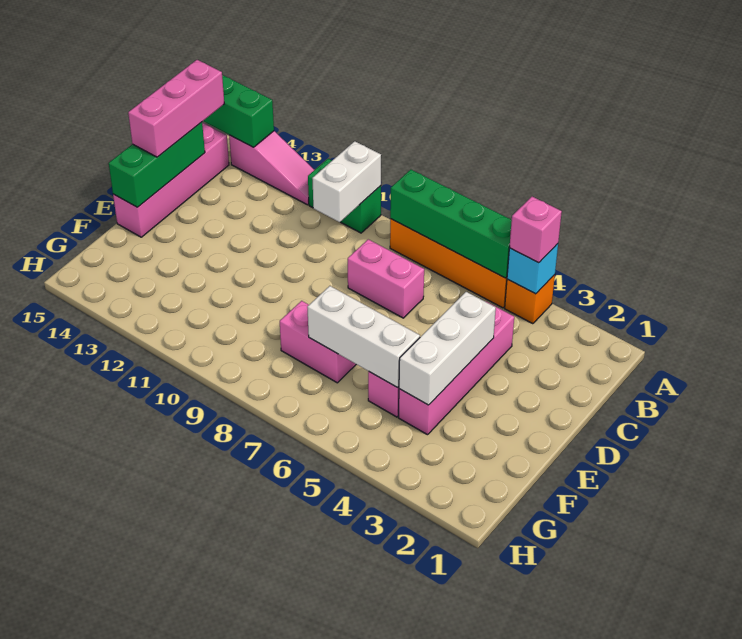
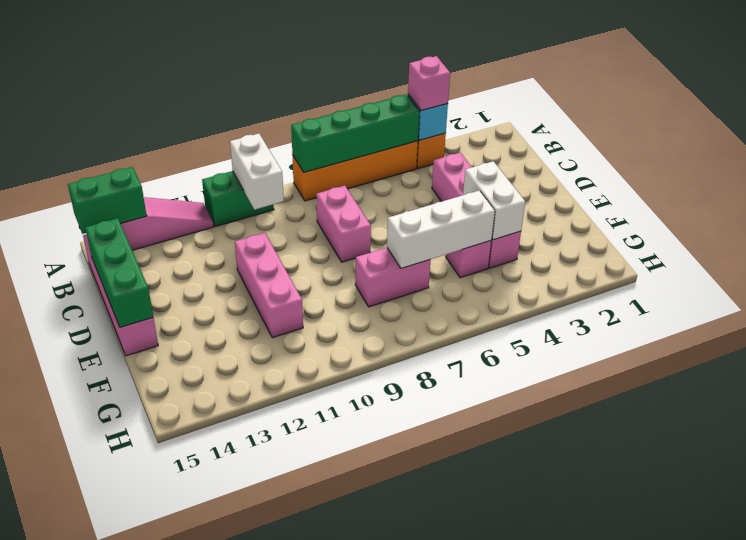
pink brick B15:D15 level 3 -> pink brick D11:F11 level 1
pink brick C7:C8 level 1 -> pink brick C8:D8 level 1
white brick D4:F4 level 2 -> white brick E4:F4 level 2

